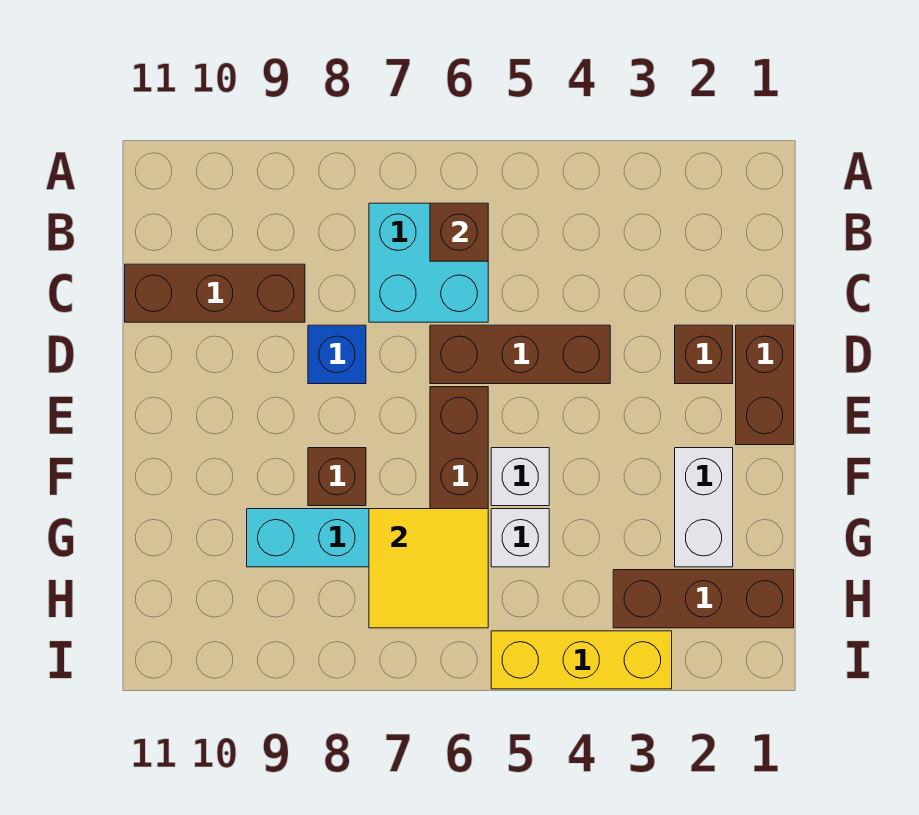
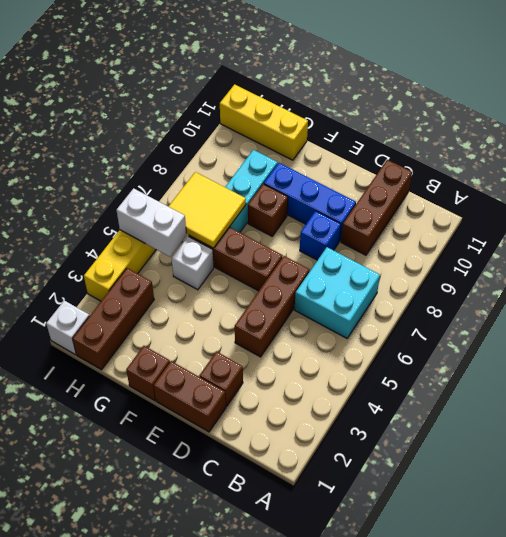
brown brick B6 level 2 -> brown brick F1 level 1
none -> blue brick D9:F9 level 1
white brick F2:G2 level 1 -> white brick H5:I5 level 2
white brick F5 level 1 -> white brick I1 level 1
none -> yellow brick G11:I11 level 1

